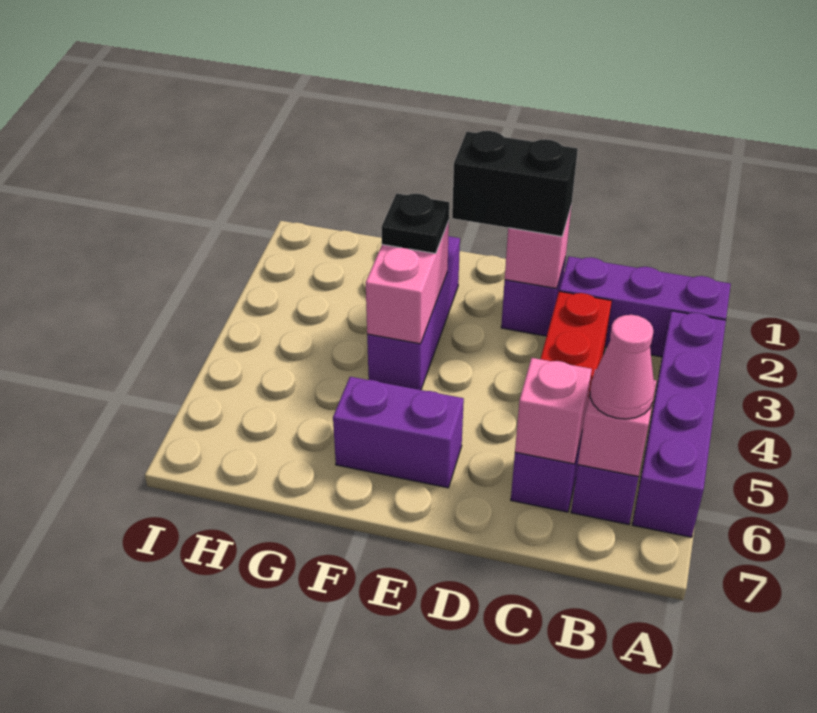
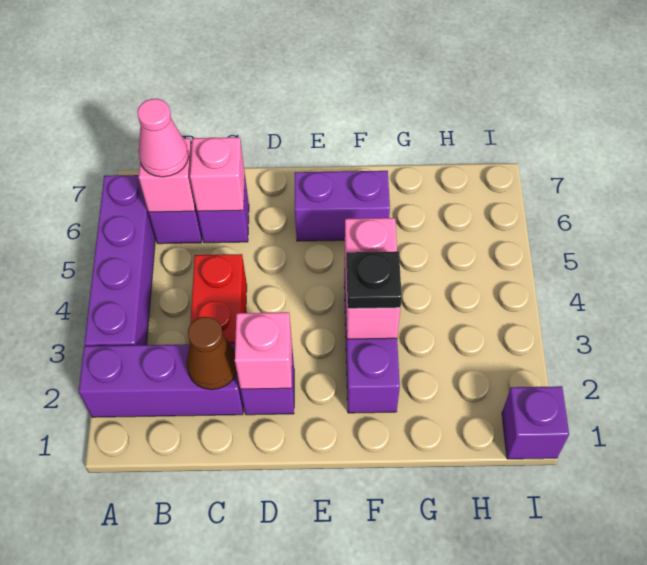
none -> brown cone C2 level 2
black brick D2:E2 level 3 -> none
none -> purple brick I1 level 1

